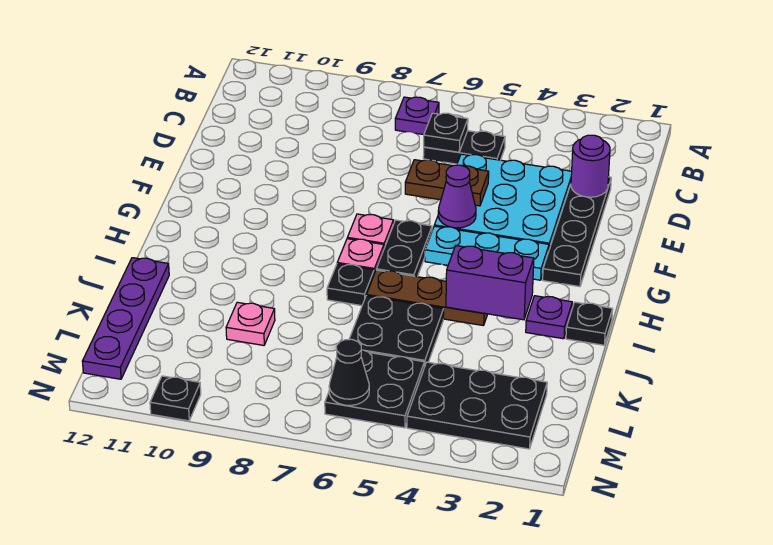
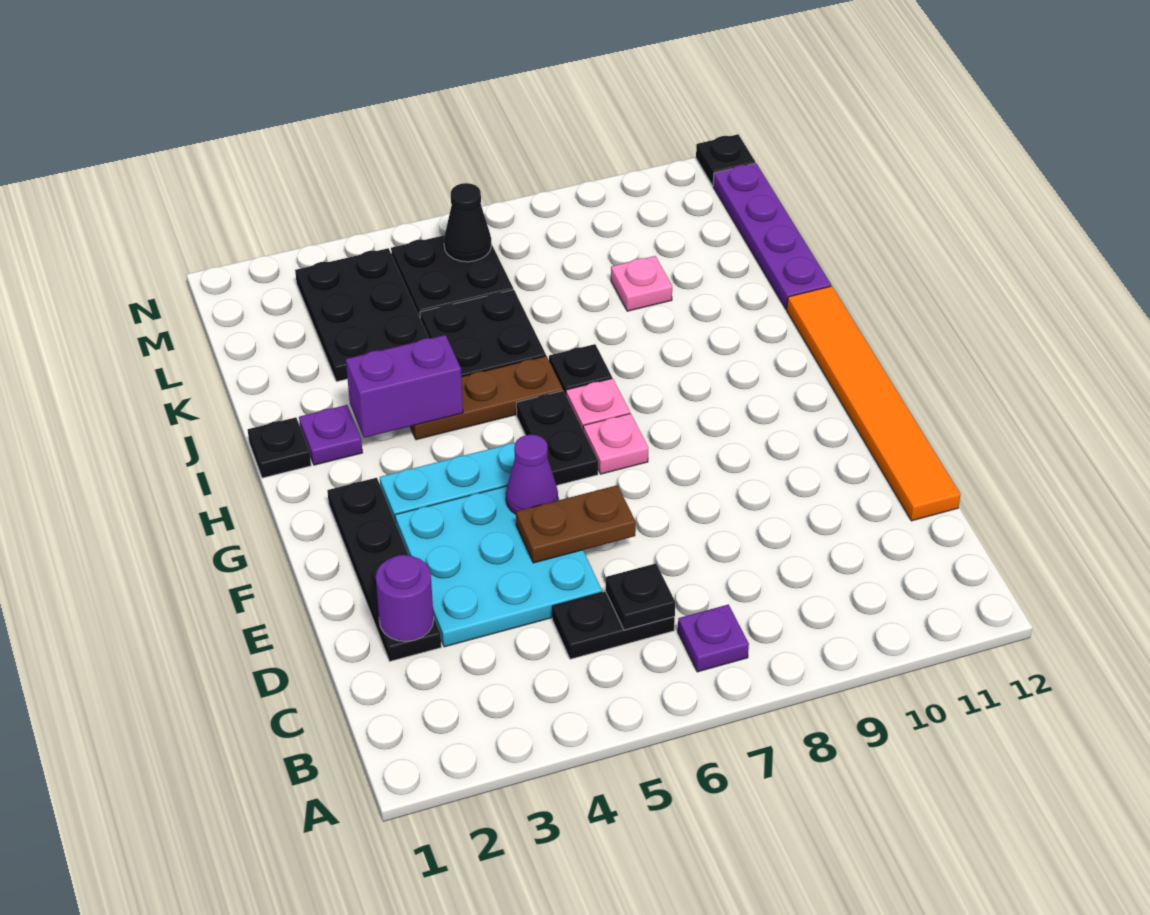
none -> orange tile D12:I12 level 1
black plate L2:M4 level 1 -> black plate K3:M4 level 1
black plate N10 level 1 -> black plate N12 level 1

